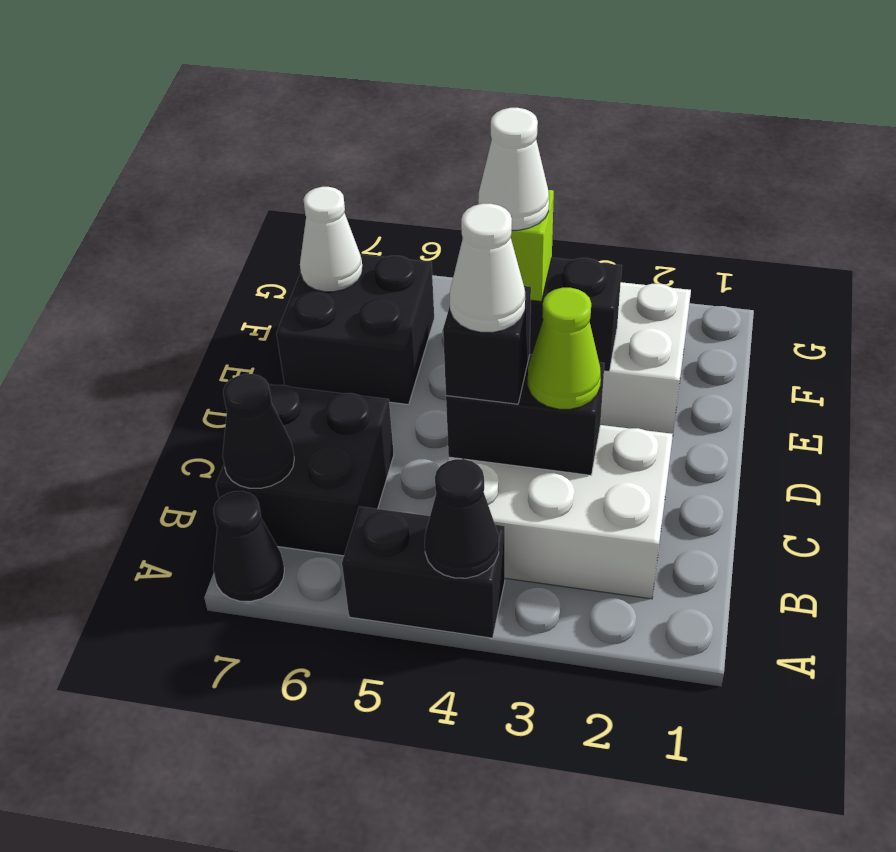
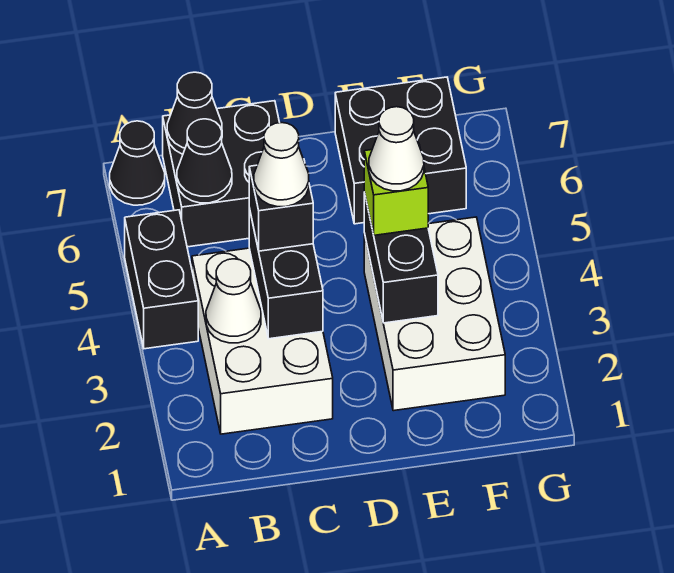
black cone A4 level 2 -> black cone B6 level 2
lime cone C3 level 3 -> none
white cone F7 level 2 -> white cone B3 level 2

